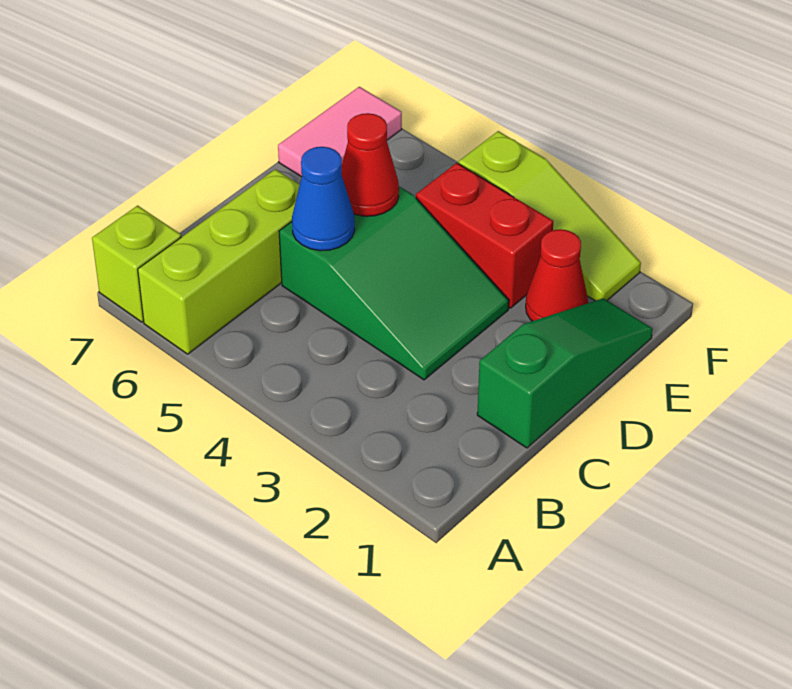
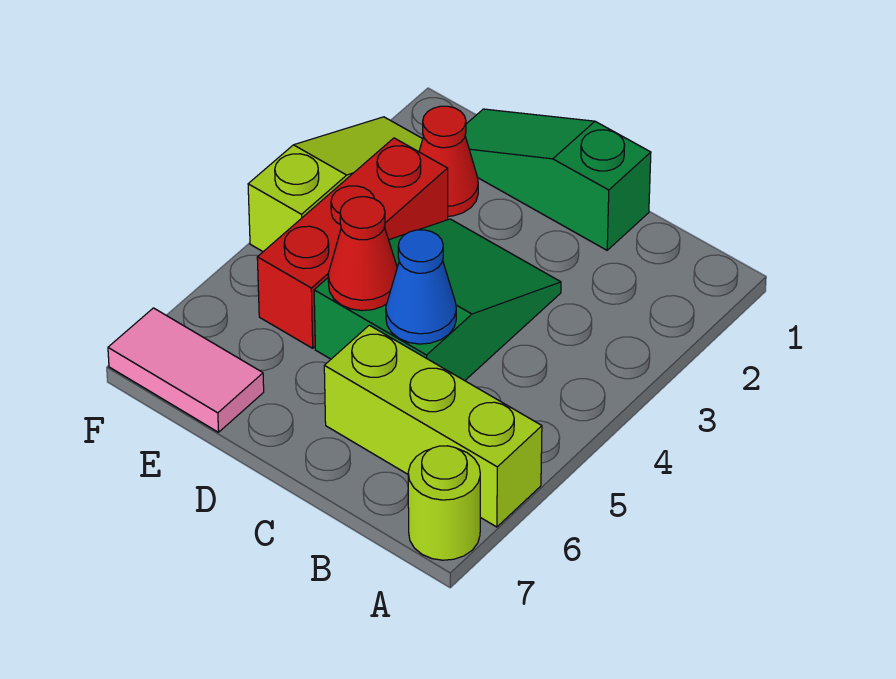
lime brick A7 level 1 -> lime round brick A7 level 1
red brick E3:E4 level 1 -> red brick E3:E5 level 1

